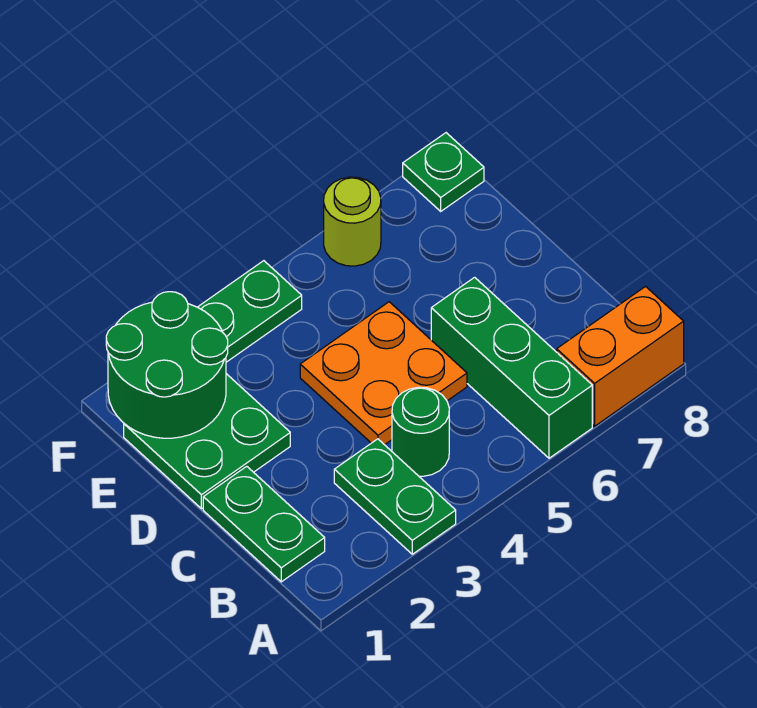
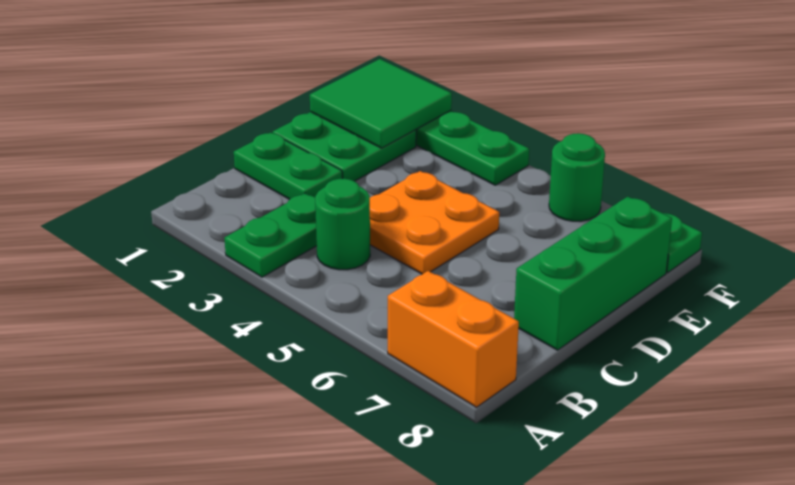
green brick A6:C6 level 1 -> green brick C8:E8 level 1
green plate B1:C1 level 1 -> green plate C1:C2 level 1
green round brick E1:F2 level 2 -> green tile E1:F2 level 2
lime round brick F6 level 1 -> green round brick F6 level 1

